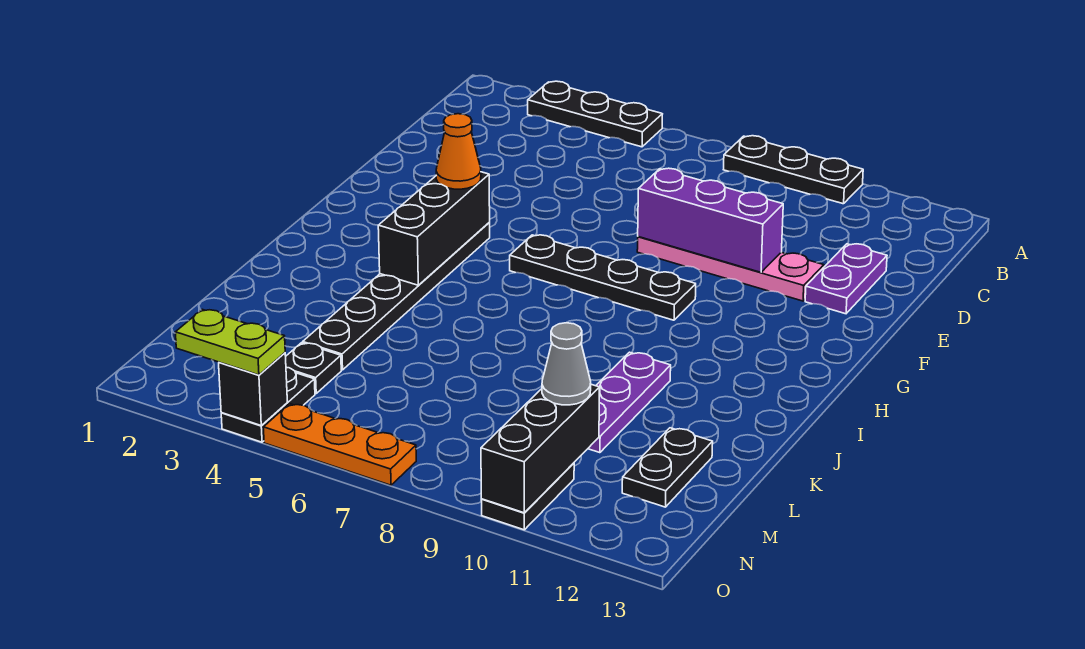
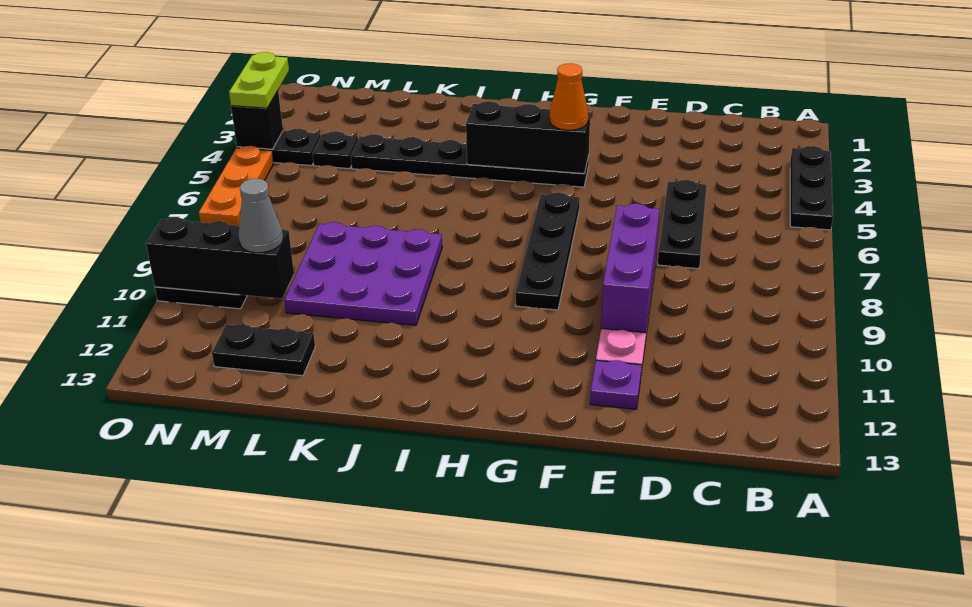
black plate A8:A10 level 1 -> black plate D5:D7 level 1
purple plate D12:E12 level 1 -> purple plate E12 level 1
purple plate J10:L10 level 1 -> purple plate J8:L10 level 1

